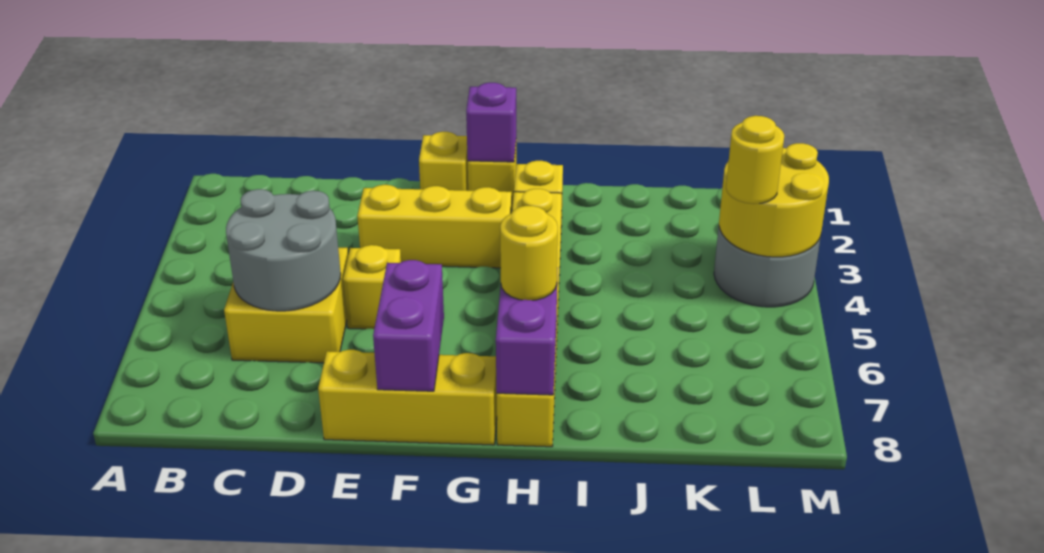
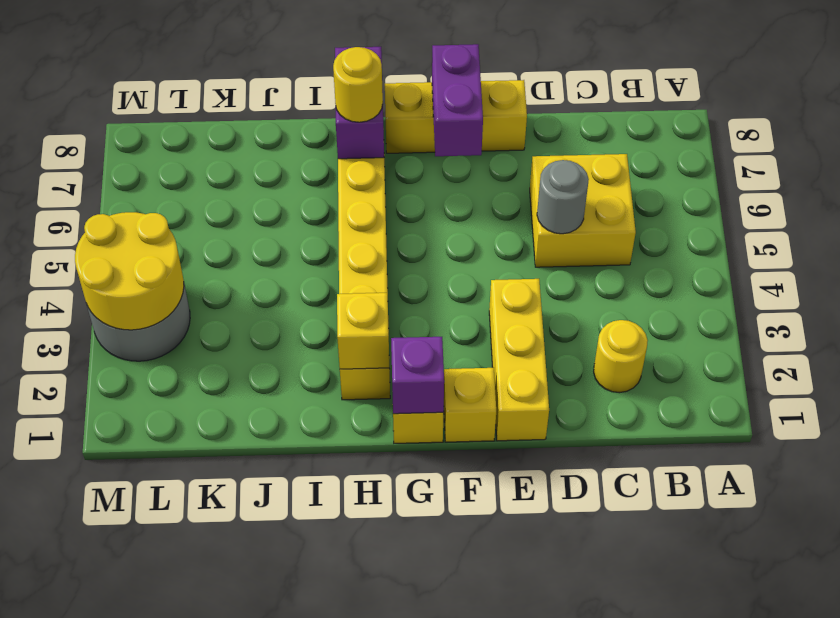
grey round brick C5:D6 level 2 -> grey round brick D5 level 2
yellow brick E3:G3 level 1 -> yellow brick E1:E3 level 1
yellow brick E5 level 1 -> yellow brick H2 level 2
yellow round brick L4 level 3 -> yellow round brick C2 level 1

